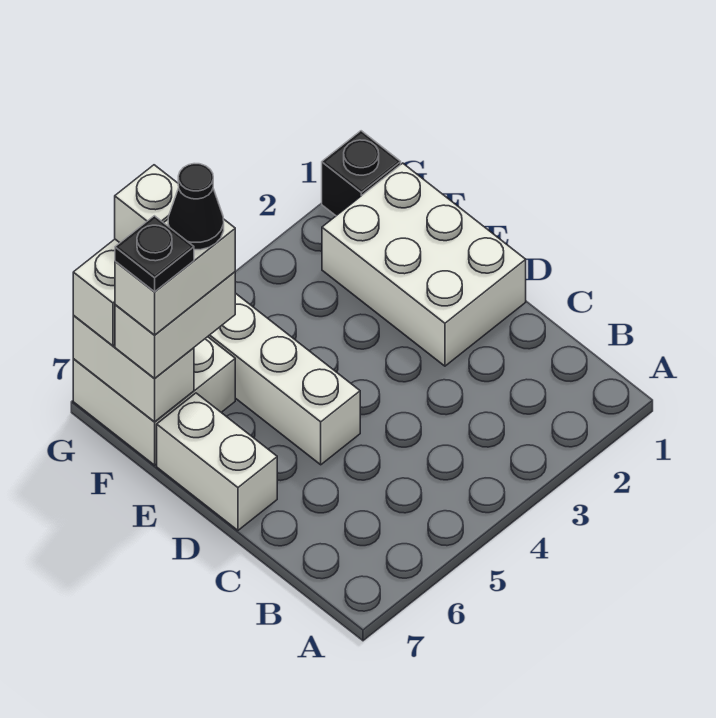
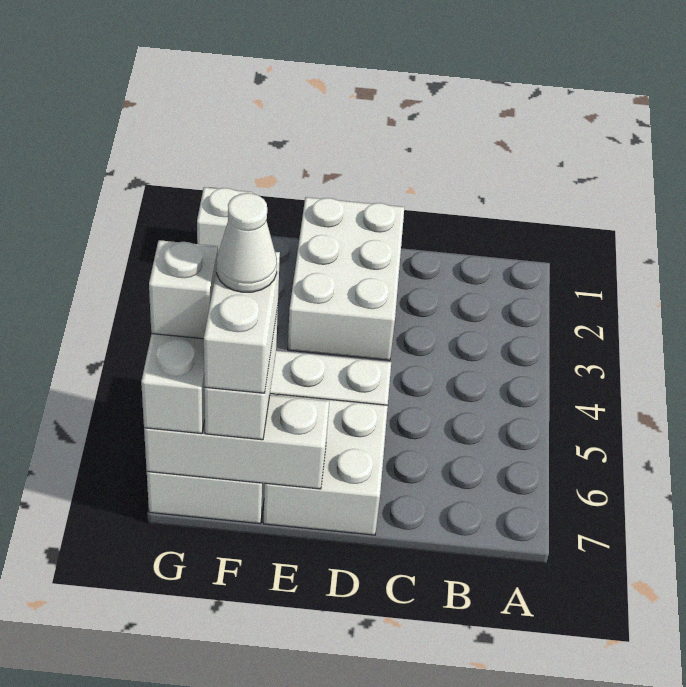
white brick D1:F2 level 1 -> white brick D1:E3 level 1
white brick D7:E7 level 1 -> white brick D6:E7 level 1
black cone F6 level 5 -> white cone F6 level 5
white brick F7:G7 level 2 -> white brick E7:G7 level 2
black plate F7 level 5 -> none
black brick G1 level 1 -> white brick G1 level 1

